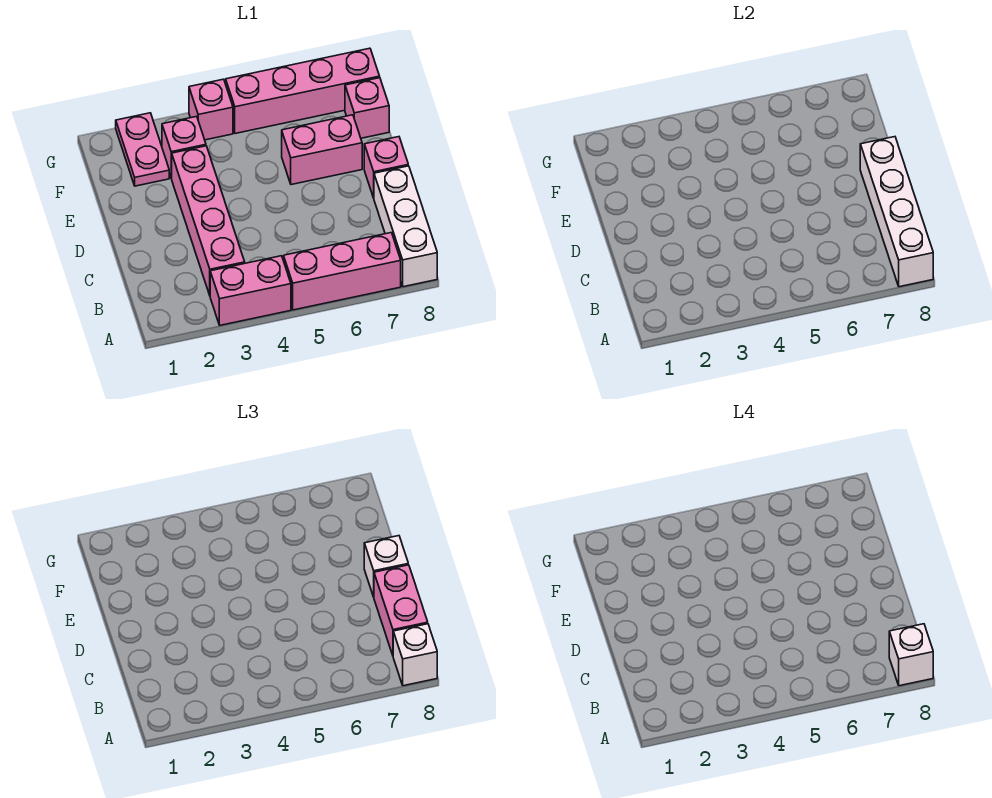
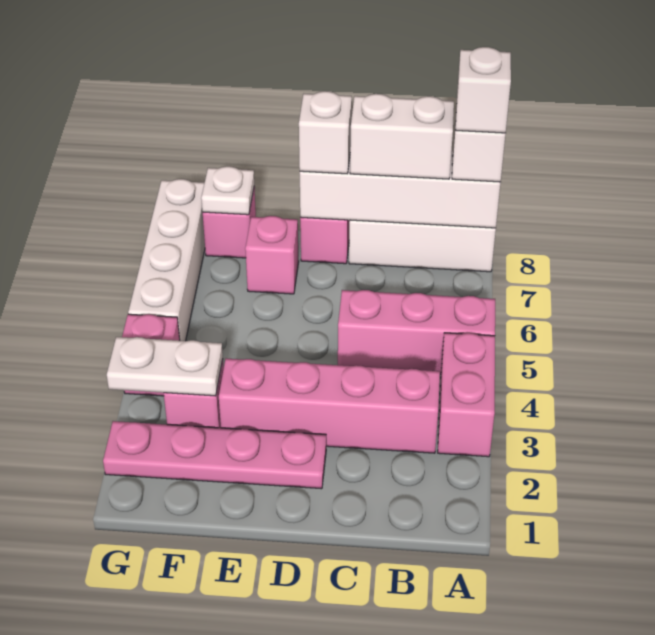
pink brick A5:A7 level 1 -> pink brick A5:C5 level 1
pink brick B8:C8 level 3 -> white brick B8:C8 level 3
pink brick E6:E7 level 1 -> pink brick E7 level 1
pink plate F2:G2 level 1 -> pink plate D2:G2 level 1
none -> white plate F3:G3 level 2
none -> white plate F8 level 2
pink brick G5:G8 level 1 -> white brick G5:G8 level 1

